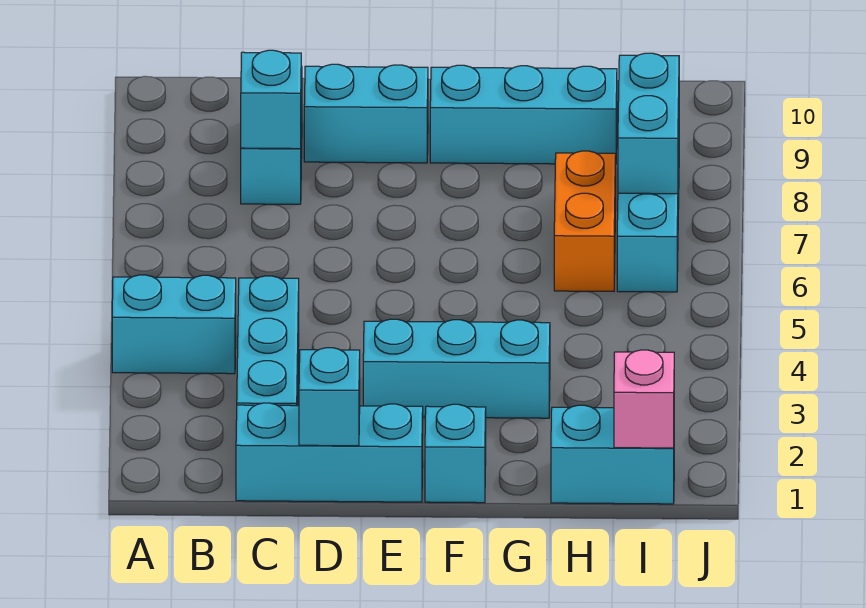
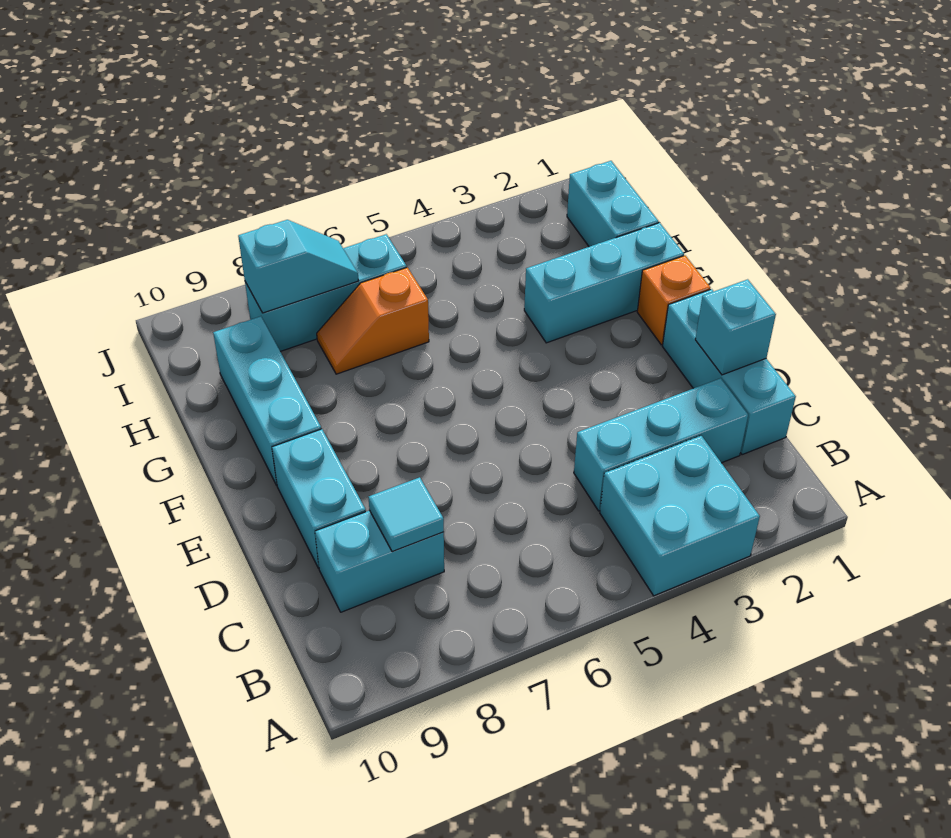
cyan brick A4:B4 level 1 -> cyan brick A3:B4 level 1
cyan brick C8 level 2 -> cyan tile C8 level 2
cyan brick E3:G3 level 1 -> cyan brick G1:G3 level 1
cyan brick F1 level 1 -> orange brick F1 level 1
orange brick H6:H7 level 1 -> orange slope H6:H7 level 1 top 6
pink brick I1 level 2 -> none
cyan brick I7:I8 level 2 -> cyan slope I7:I8 level 2 top 8

